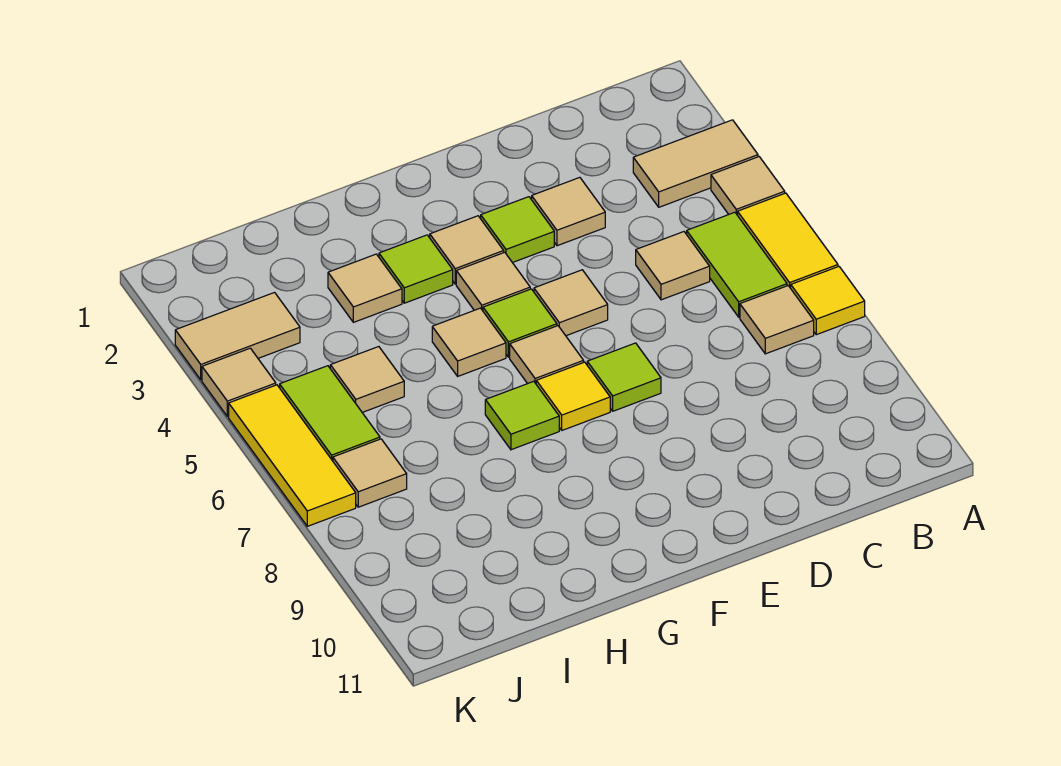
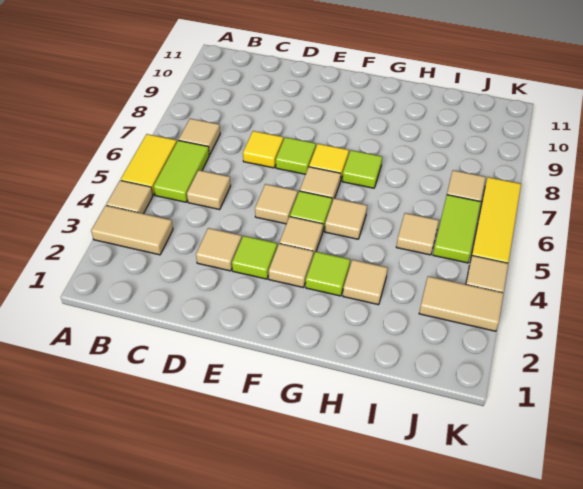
yellow tile A7 level 1 -> yellow tile D7 level 1

